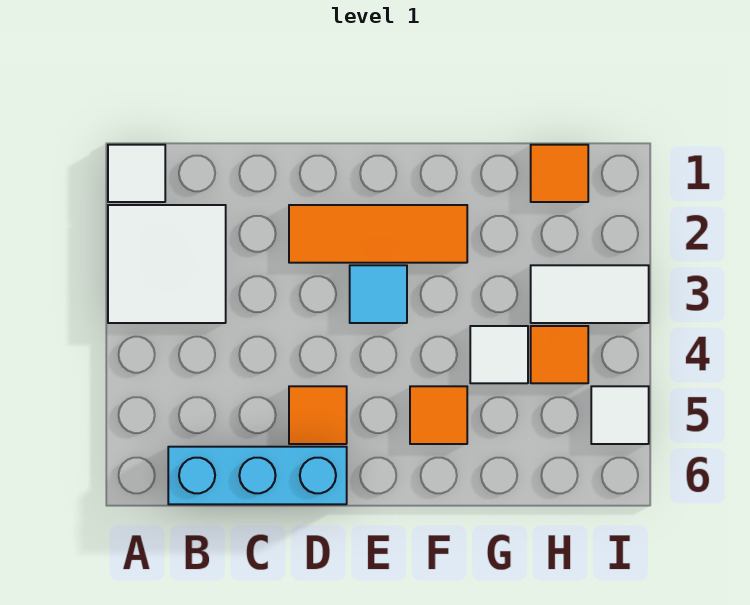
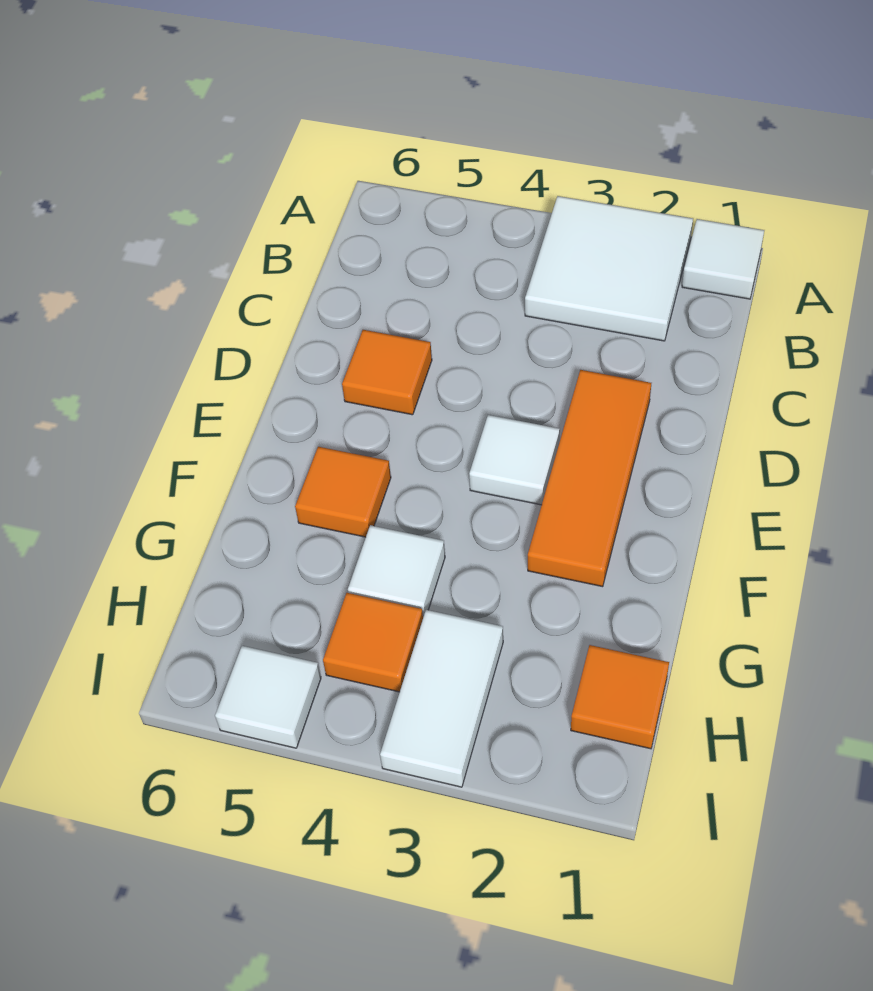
cyan brick B6:D6 level 1 -> none
cyan tile E3 level 1 -> white tile E3 level 1

